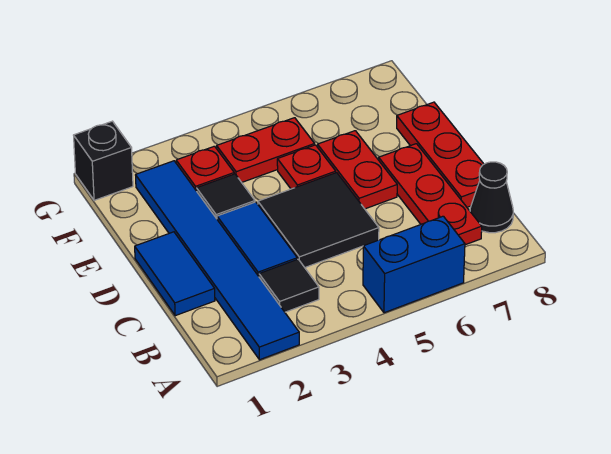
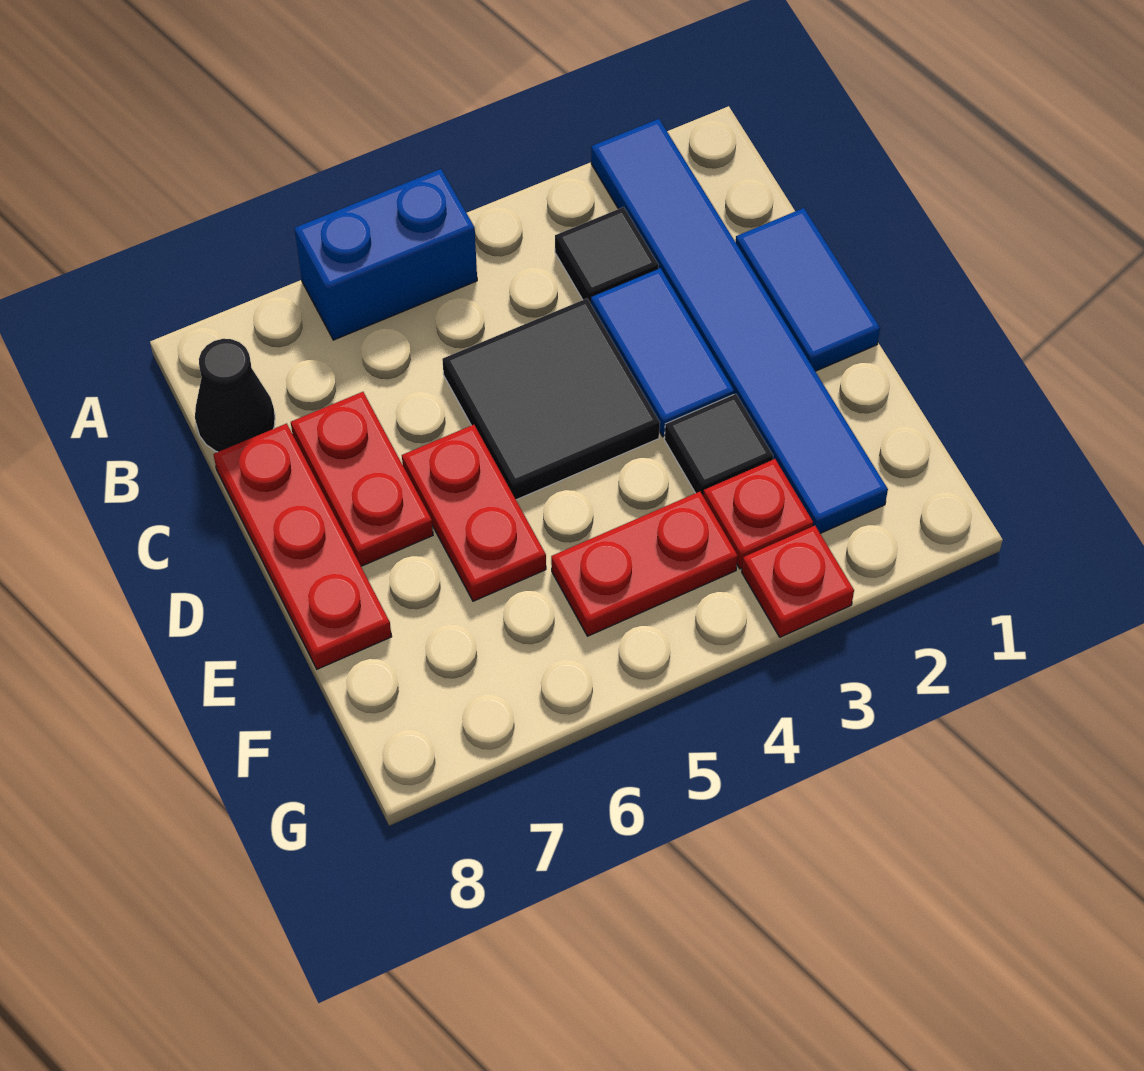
red plate B7:D7 level 1 -> red plate C7:D7 level 1
red plate E5 level 1 -> red plate G3 level 1
black brick G1 level 1 -> none

